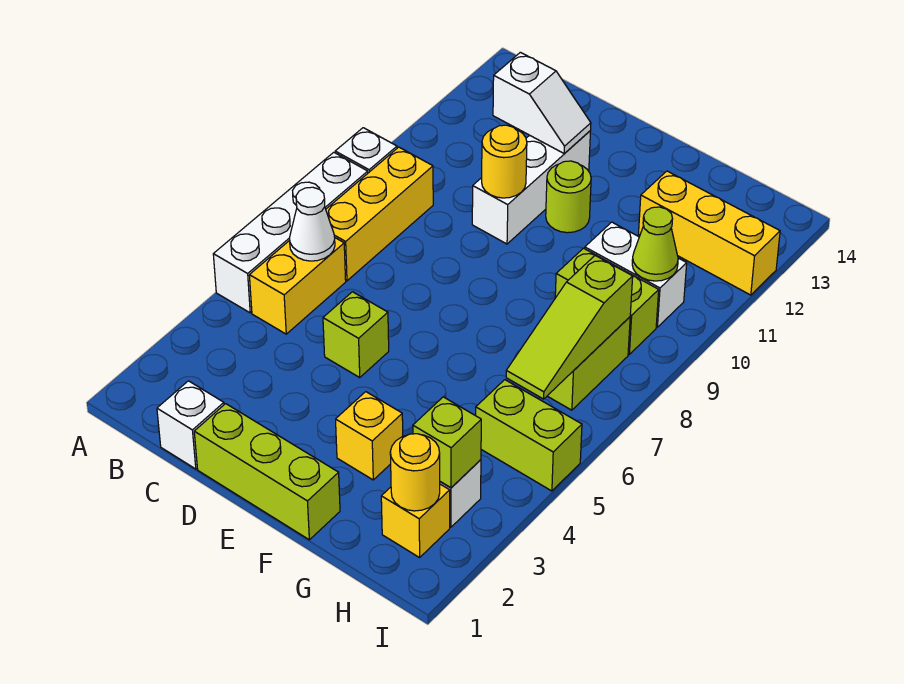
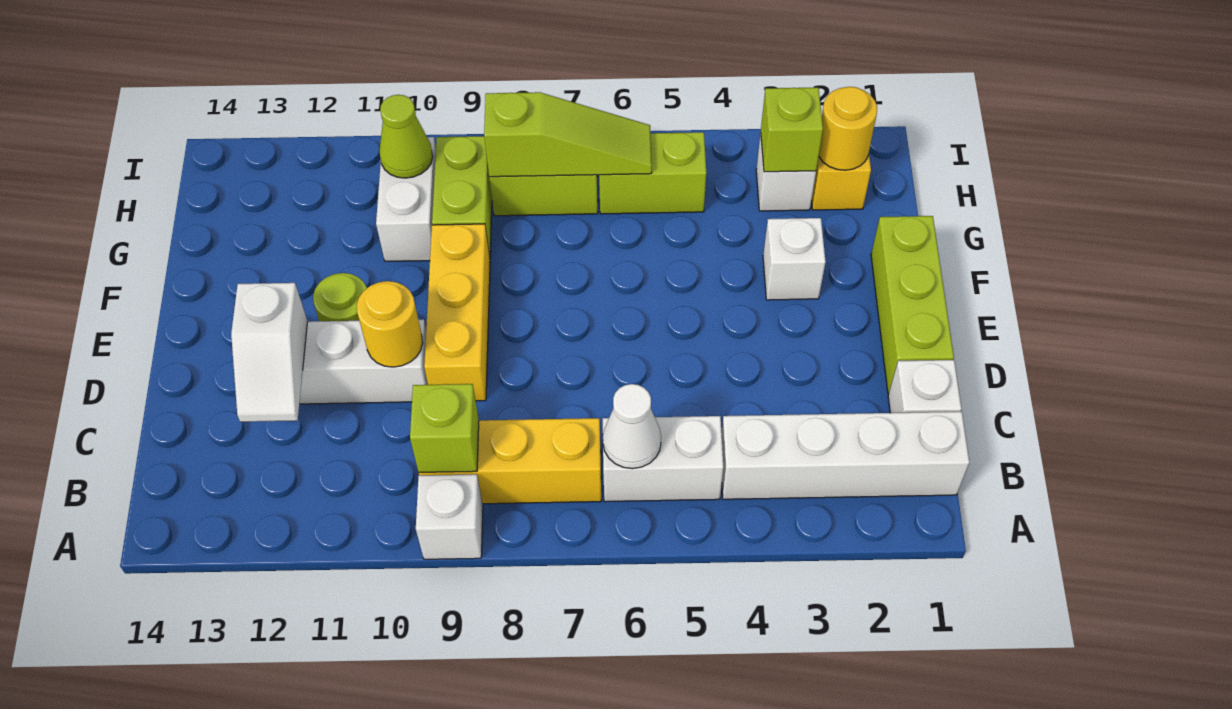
white brick A5:A8 level 1 -> white brick B1:B4 level 1
yellow brick B5:B6 level 1 -> white brick B5:B6 level 1
white slope C12:D12 level 2 top C -> white slope C12:D12 level 2 top D
lime brick D5 level 1 -> lime brick B9 level 2
yellow brick F3 level 1 -> white brick F3 level 1
yellow brick G12:I12 level 1 -> yellow brick D9:F9 level 1
lime brick H5:I5 level 1 -> lime brick H5:H6 level 1

